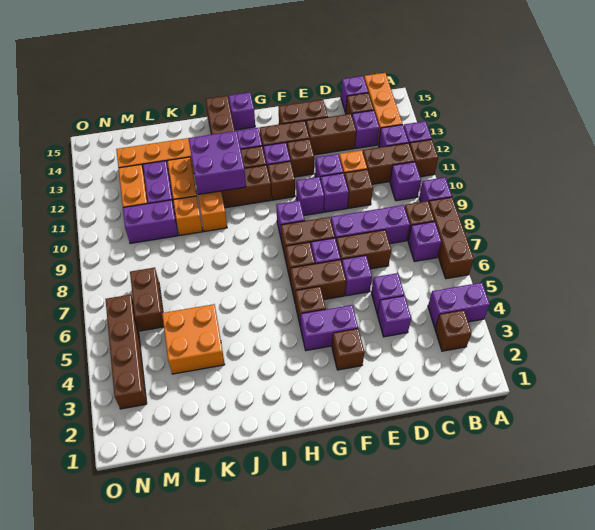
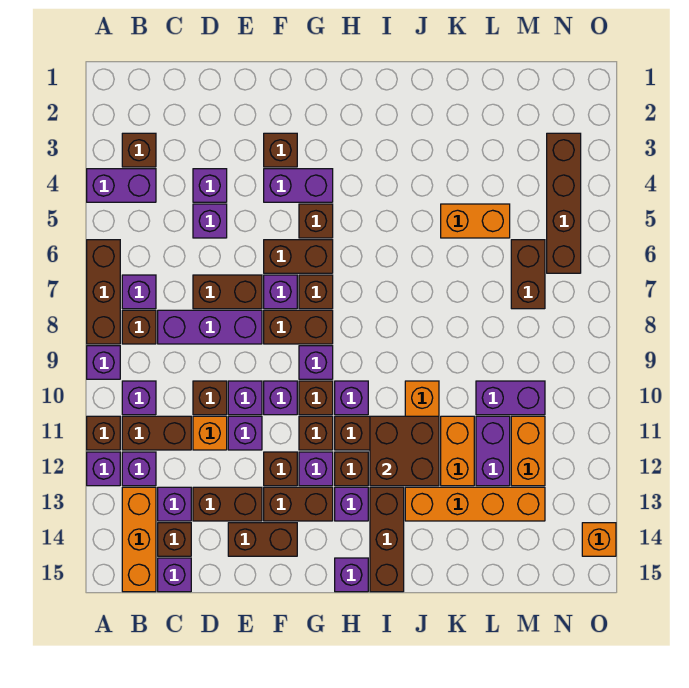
purple brick E6 level 1 -> purple brick H10 level 1
none -> brown brick G10 level 1
purple brick I11:J12 level 2 -> brown brick I11:J12 level 2
orange brick K4:L5 level 1 -> orange brick K5:L5 level 1
orange brick K10 level 1 -> orange brick O14 level 1

